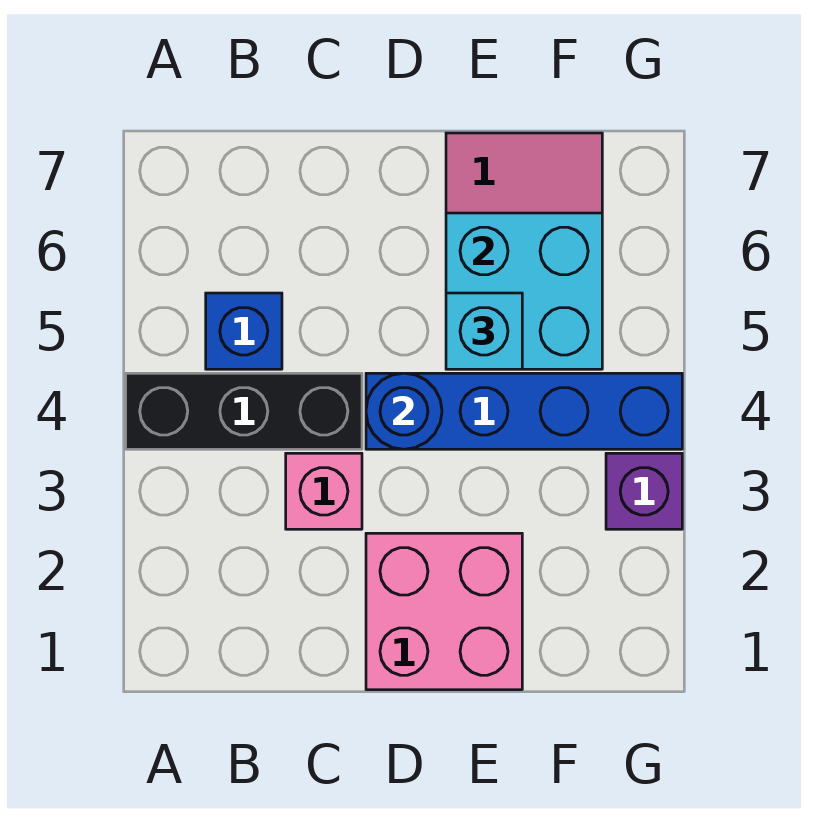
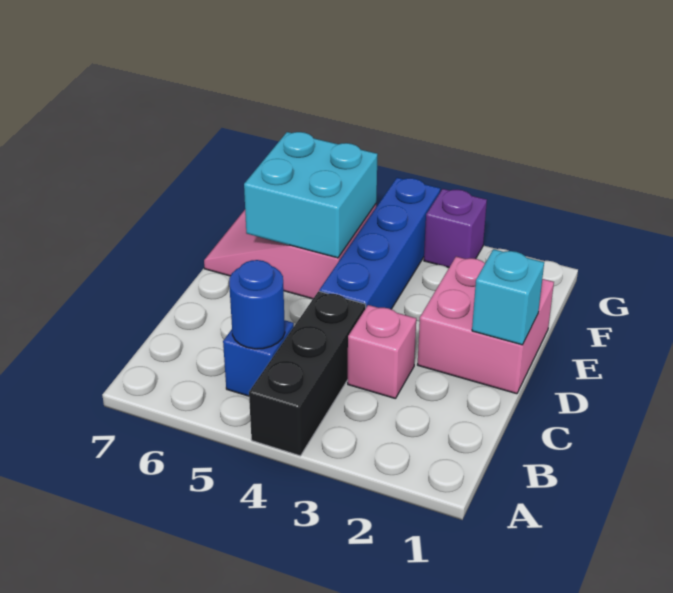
blue round brick D4 level 2 -> blue round brick B5 level 2
cyan brick E5 level 3 -> cyan brick D1 level 2

